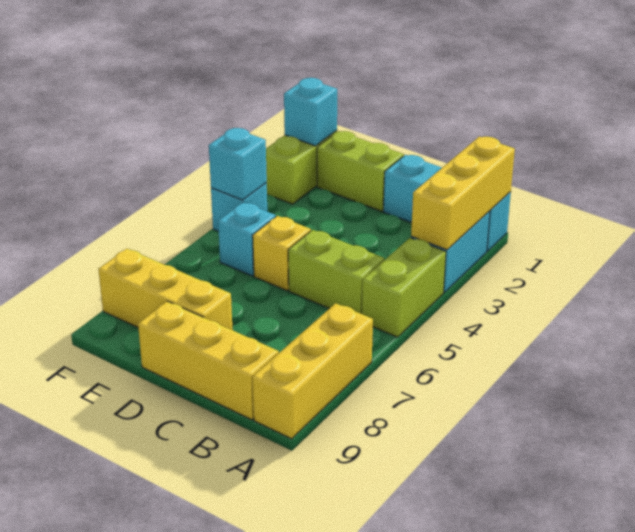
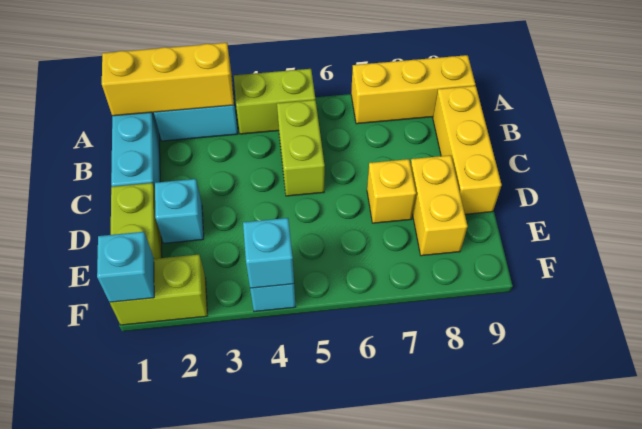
yellow brick D5 level 1 -> yellow brick D7 level 1
yellow brick D8:F8 level 1 -> yellow brick D8:E8 level 1
cyan brick E5 level 1 -> cyan brick D2 level 1

